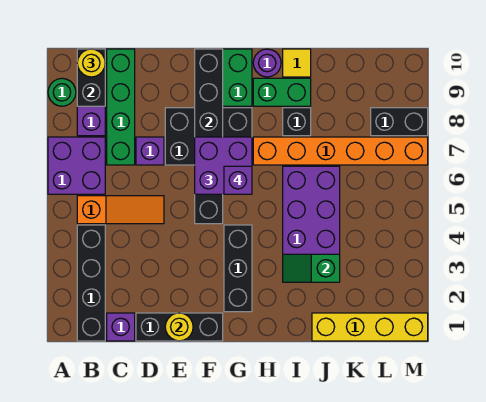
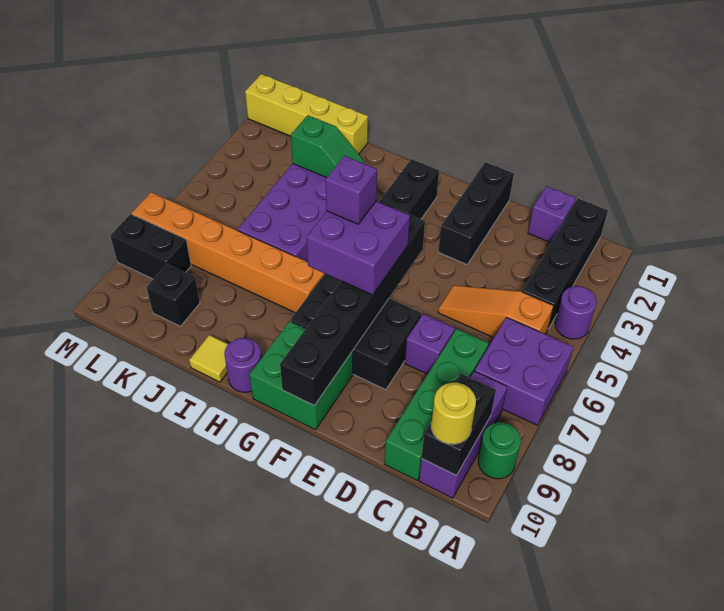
none -> purple round brick A4 level 1
black brick D1:F1 level 1 -> black brick E1:E3 level 1
yellow round brick E1 level 2 -> none
green brick H9:I9 level 1 -> none
black brick I8 level 1 -> black brick K9 level 1

